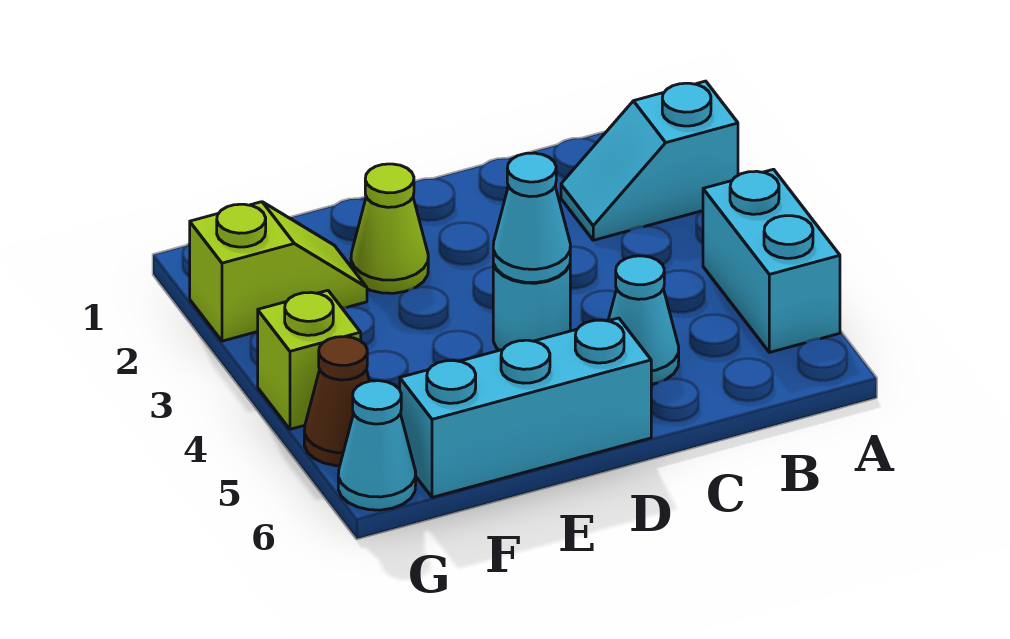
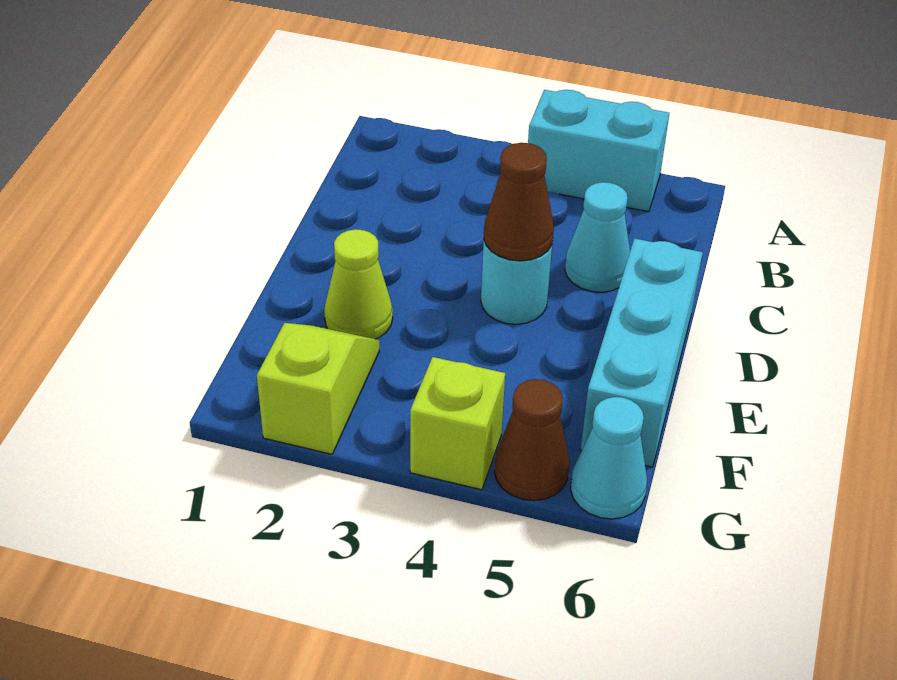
cyan slope A2:B2 level 1 top A -> none
cyan cone D4 level 2 -> brown cone D4 level 2

